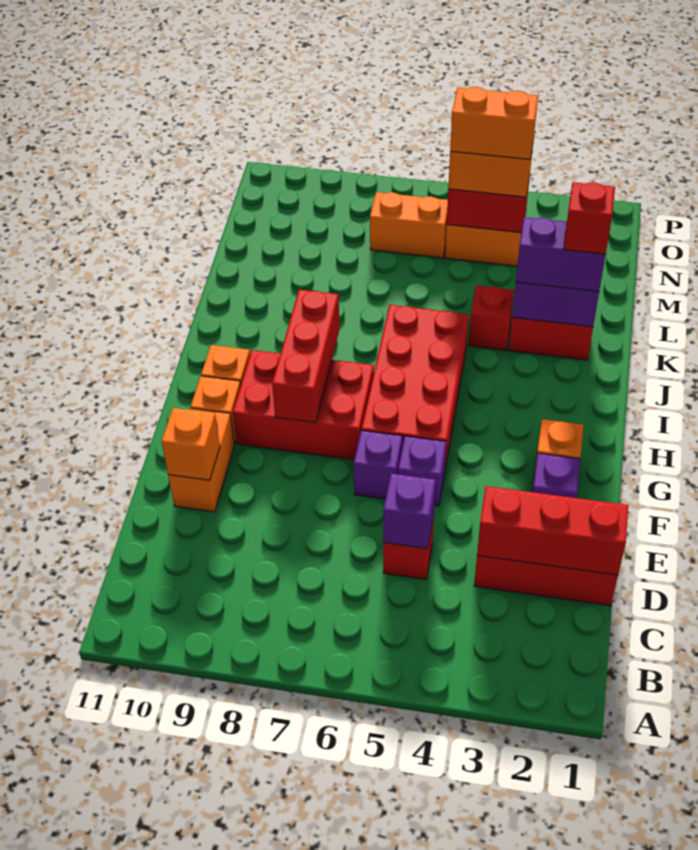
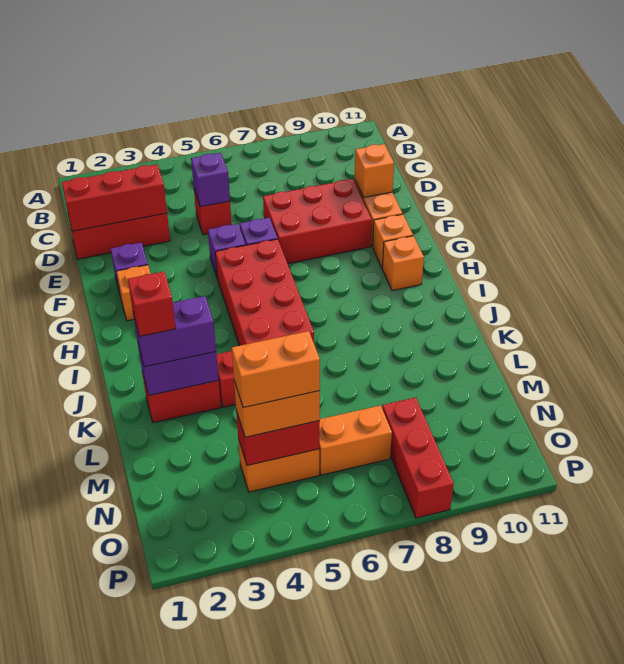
red brick G7:H9 level 1 -> red brick E7:F9 level 1
red brick G8:I8 level 2 -> red brick N8:P8 level 1

